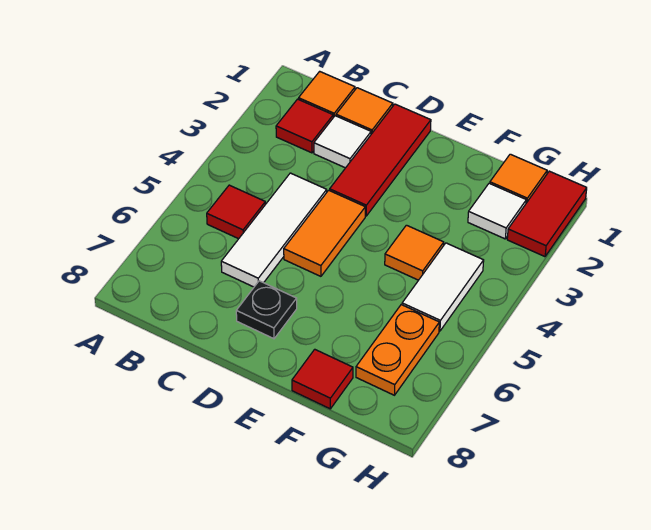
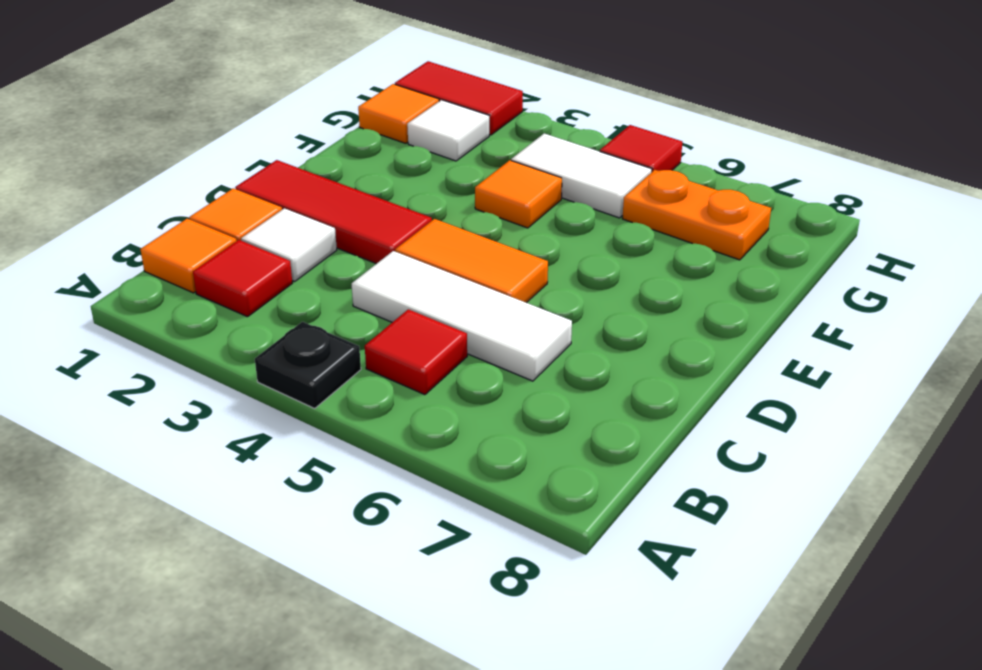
black plate D7 level 1 -> black plate A4 level 1
red tile F8 level 1 -> red tile H5 level 1

